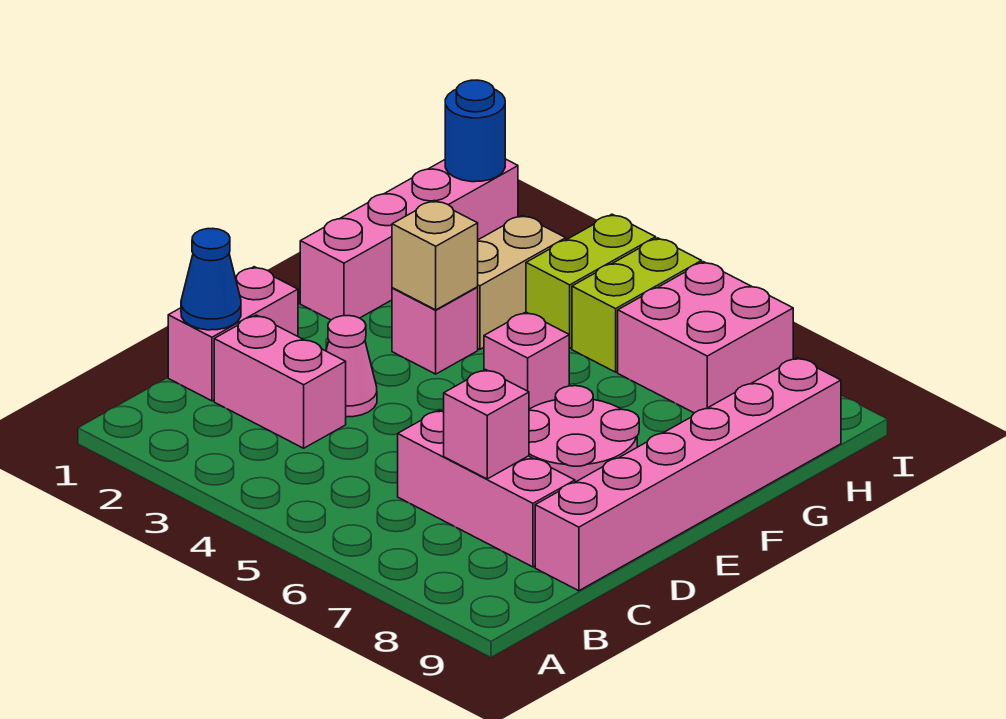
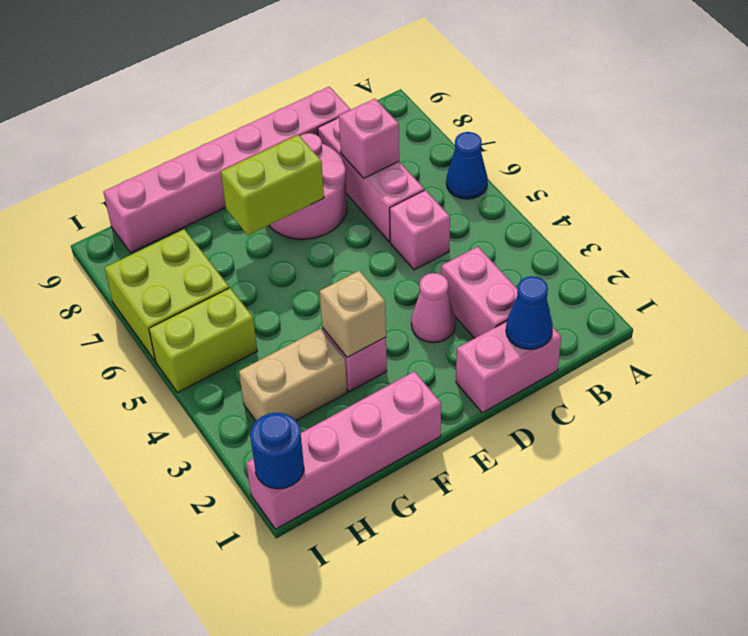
none -> blue cone A6 level 1
pink brick F5 level 1 -> pink brick C5 level 1
lime brick H4:I4 level 1 -> lime brick E7:F7 level 2
pink brick H6:I7 level 1 -> lime brick H6:I7 level 1

